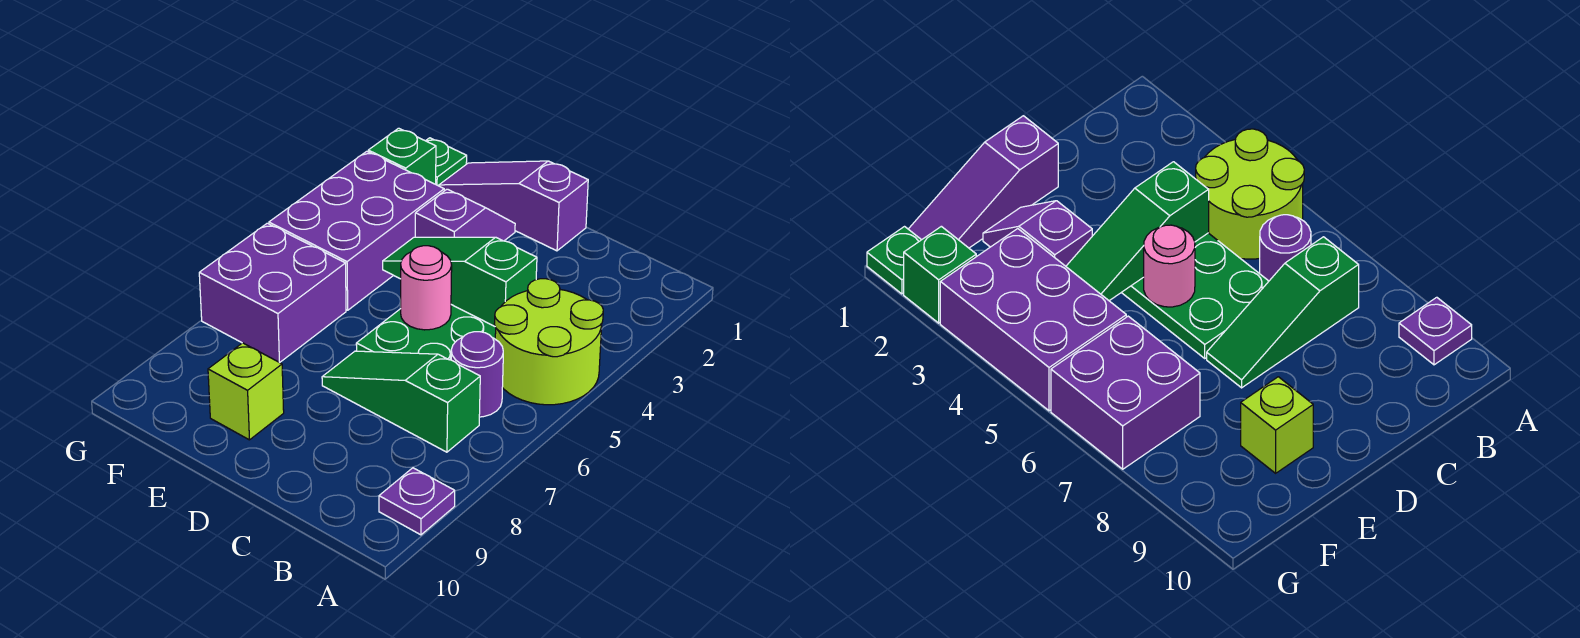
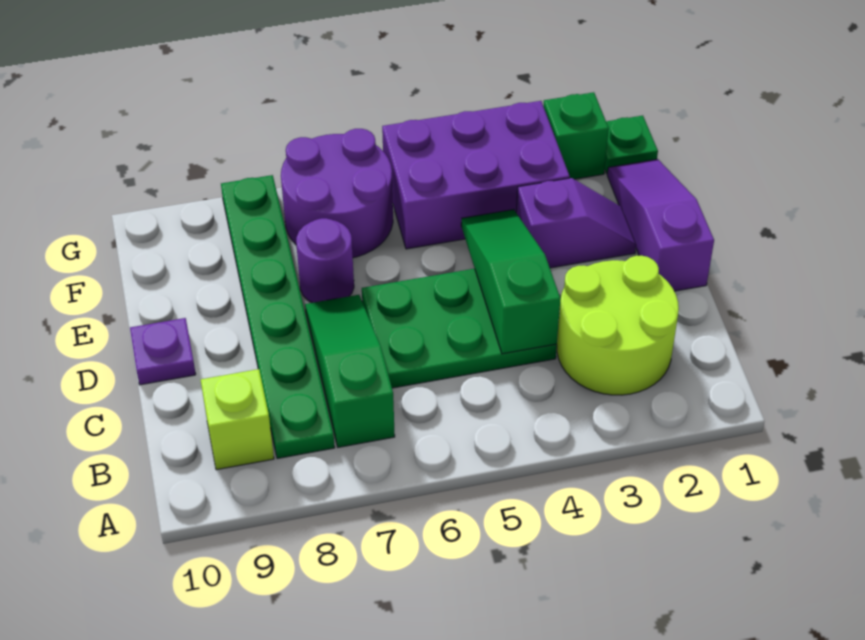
lime round brick A4:B5 level 1 -> lime round brick B2:C3 level 1
purple plate A9 level 1 -> purple plate D10 level 1
purple round brick B6 level 1 -> purple round brick E7 level 1
none -> green plate B8:G8 level 1
pink round brick D5 level 2 -> none
lime brick E9 level 1 -> lime brick B9 level 1
purple brick F6:G7 level 1 -> purple round brick F6:G7 level 1

